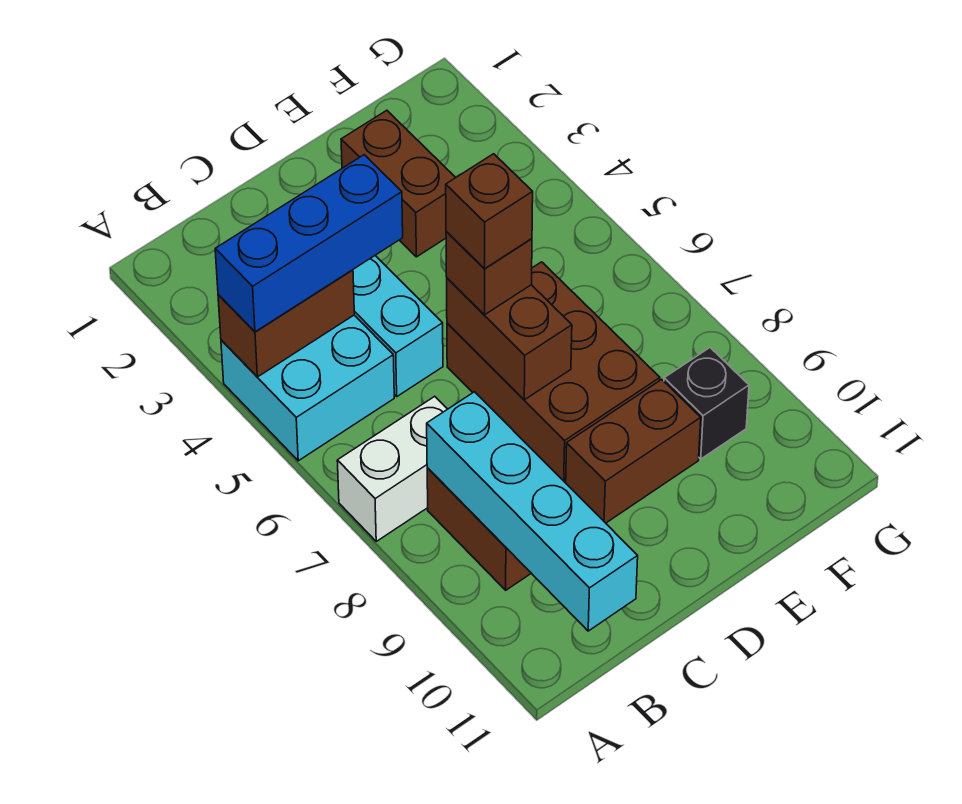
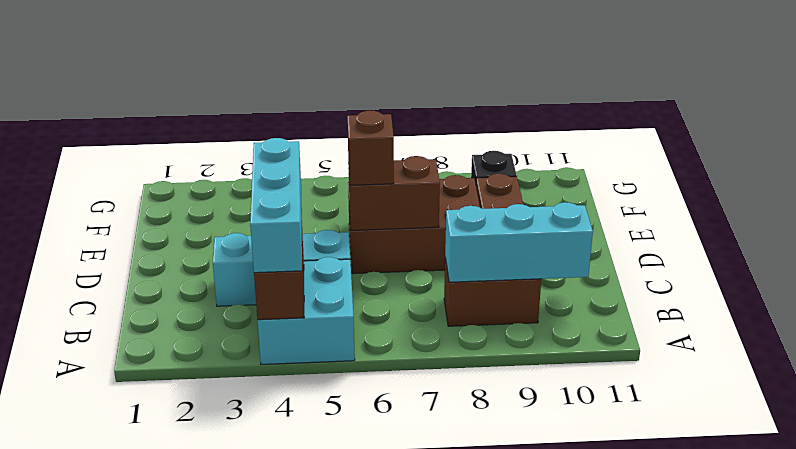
blue brick A4:C4 level 3 -> cyan brick A4:C4 level 3
white brick A7:B7 level 1 -> none
cyan brick B8:B11 level 2 -> cyan brick B8:B10 level 2
brown brick D6 level 4 -> none
brown brick E2:E3 level 1 -> none

